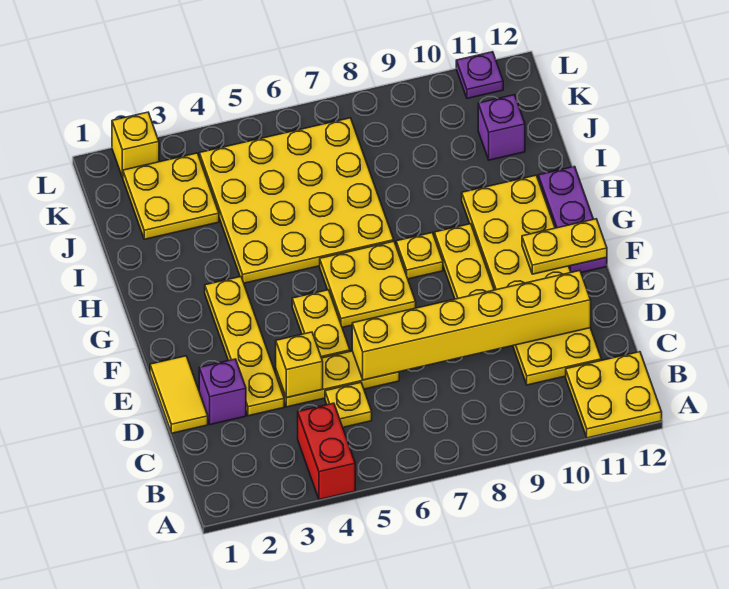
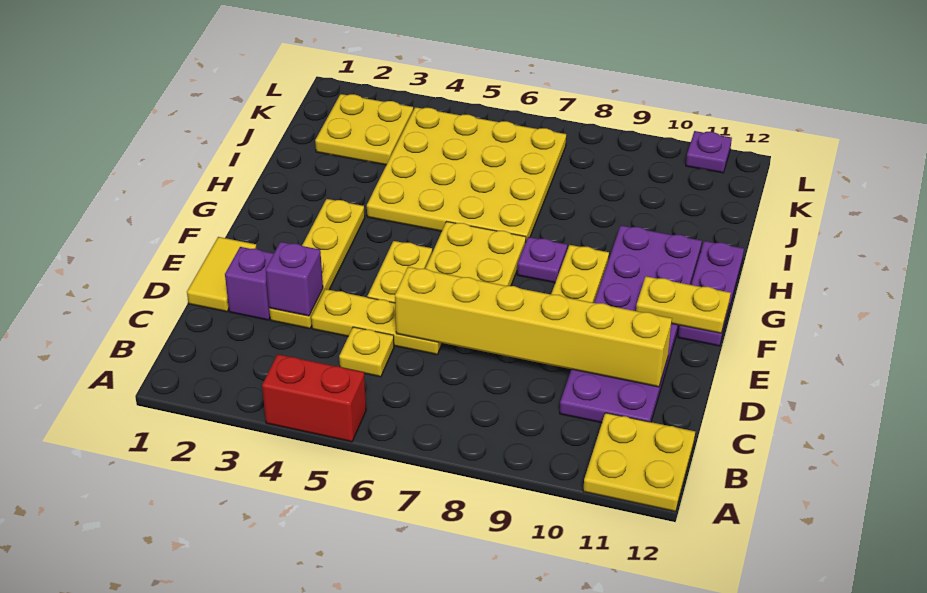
red brick A4:B4 level 1 -> red brick A4:A5 level 1
yellow plate C10:H11 level 1 -> purple plate C10:H11 level 1
yellow brick D4 level 2 -> none
yellow plate G8 level 1 -> purple plate G8 level 1
purple brick J11 level 1 -> purple brick D3 level 2
yellow brick L2 level 1 -> none

